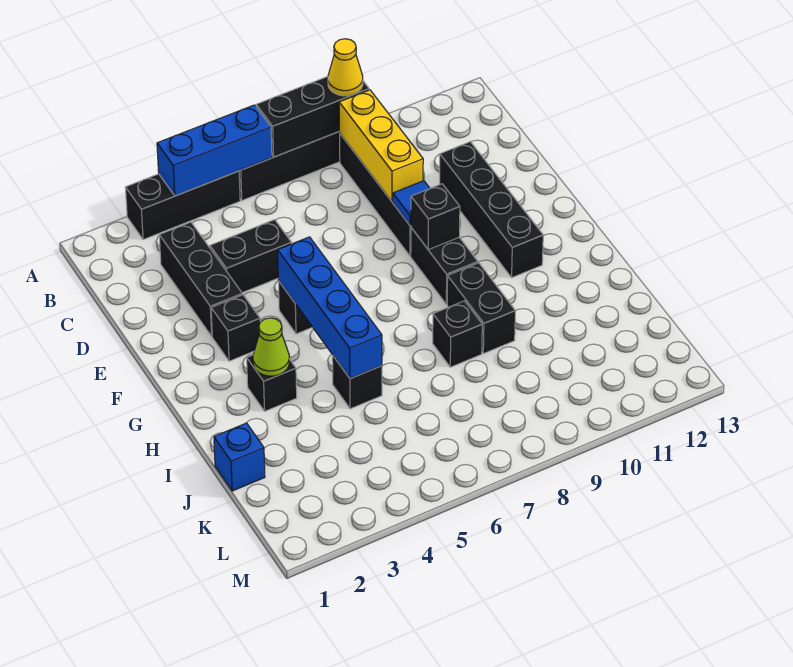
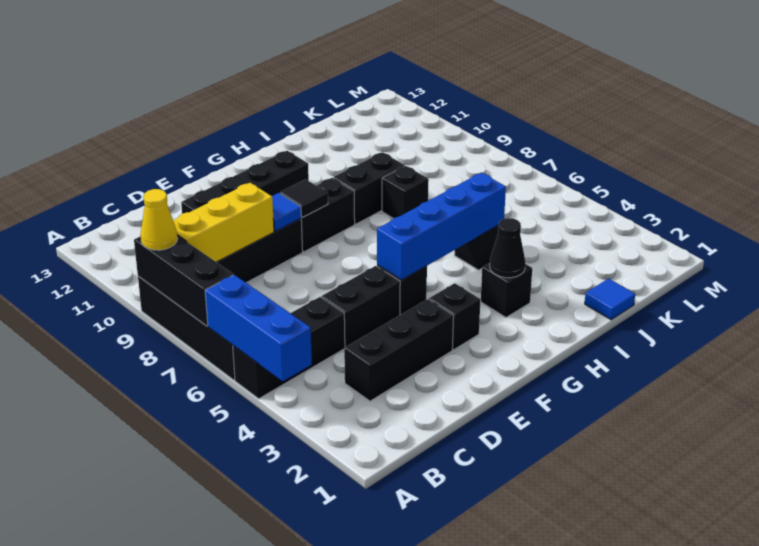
black brick A3:A5 level 1 -> black brick A5:C5 level 1
black brick D4:D5 level 1 -> black brick D5:E5 level 1
black brick F9 level 2 -> black tile F9 level 2
lime cone H3 level 2 -> black cone H3 level 2
blue brick J1 level 1 -> blue tile J1 level 1

